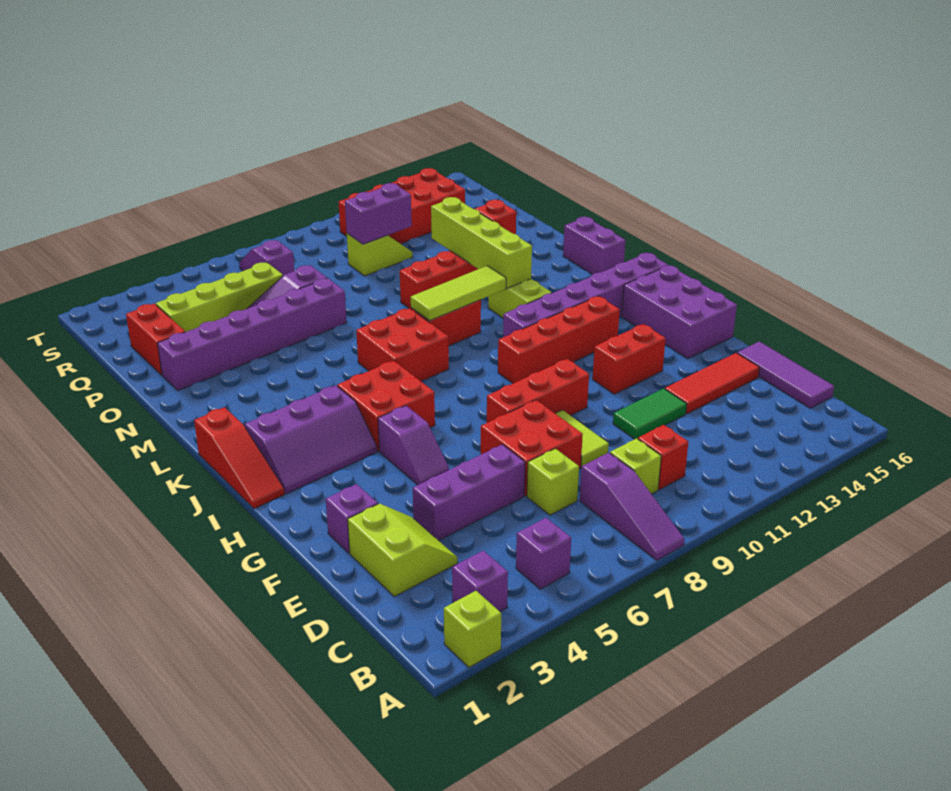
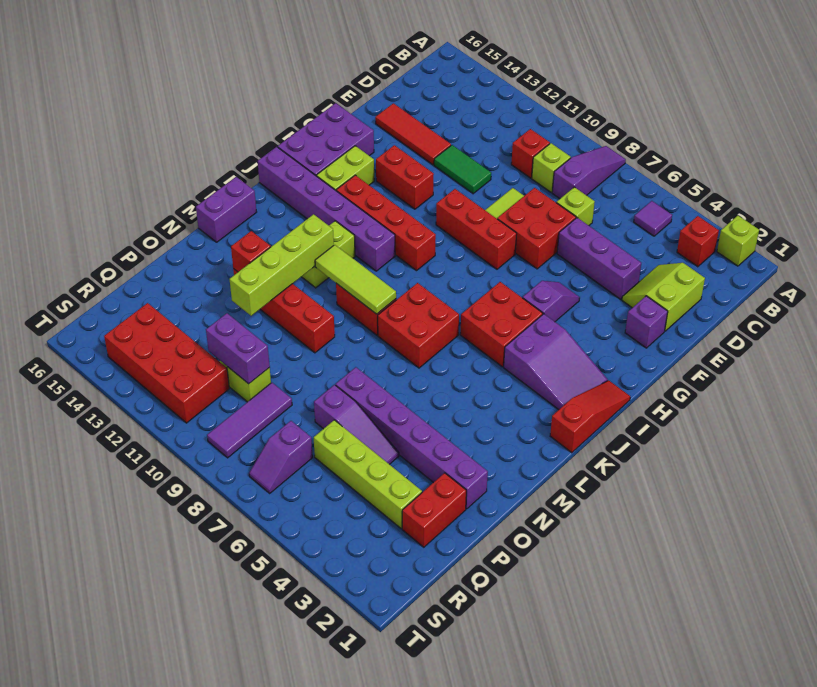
purple brick B3 level 1 -> red brick B3 level 1
purple brick B5 level 1 -> purple tile B5 level 1
purple tile C16:E16 level 1 -> purple tile Q9:S9 level 1
none -> lime brick H14:I14 level 1
purple slope I2:J4 level 1 top J -> purple slope I2:J4 level 1 top 4

